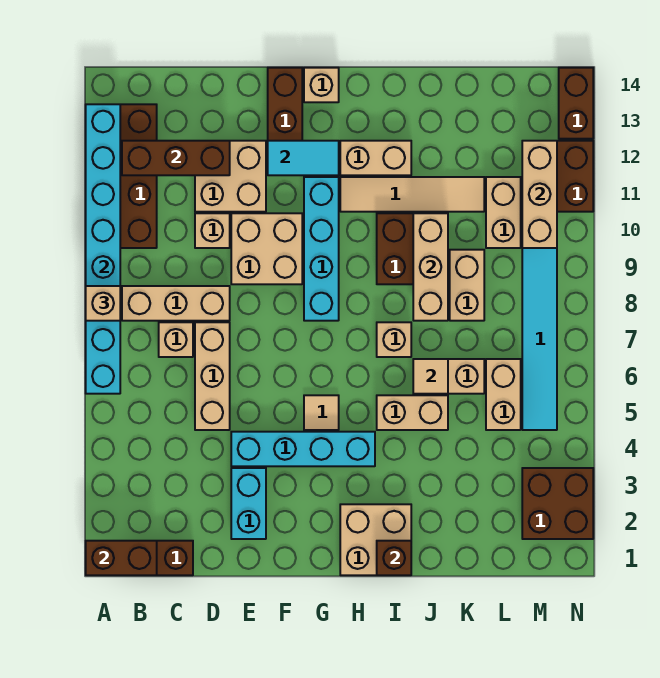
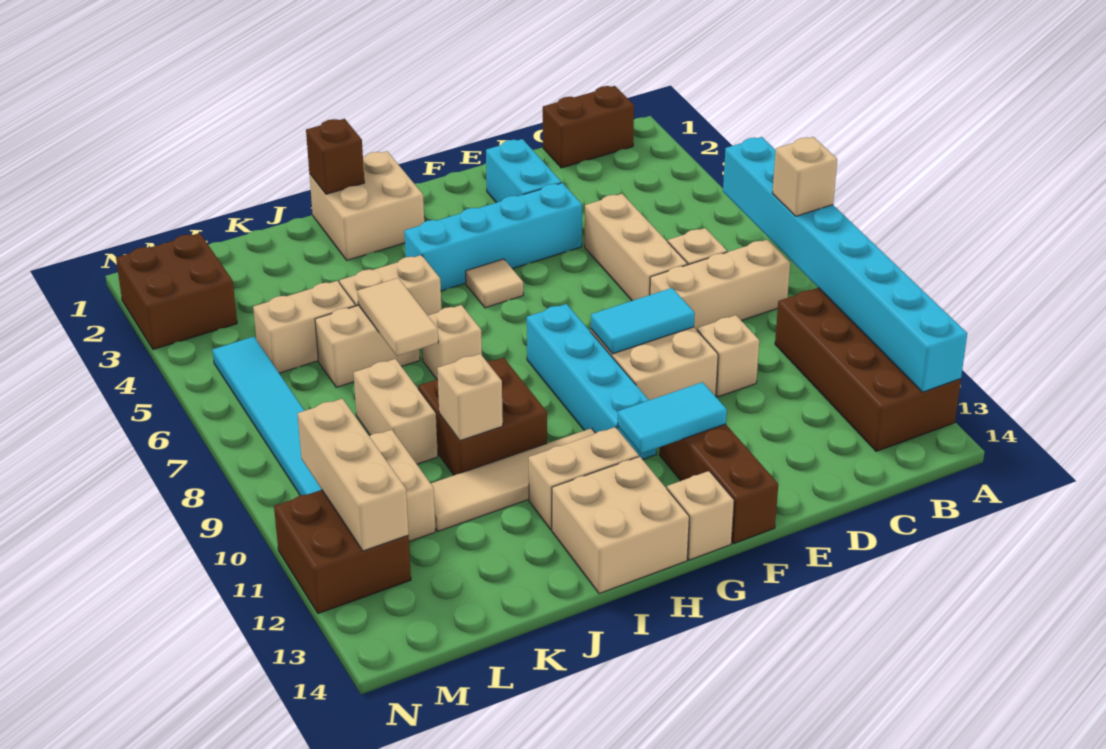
brown brick A1:B1 level 2 -> none
brown brick B12:D12 level 2 -> none
tan brick D11:E12 level 1 -> tan brick H13:I14 level 1
none -> cyan tile E9:F9 level 2
tan tile J6 level 2 -> tan tile J6:J7 level 2
tan brick J8:J10 level 2 -> tan brick J10 level 2
tan brick L5:L6 level 1 -> tan brick K5:L5 level 1
brown brick N13:N14 level 1 -> none

